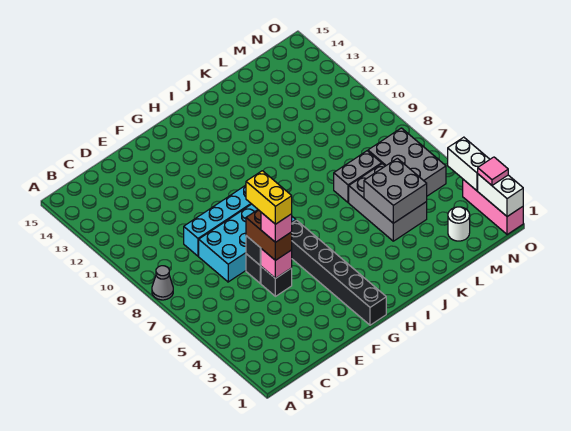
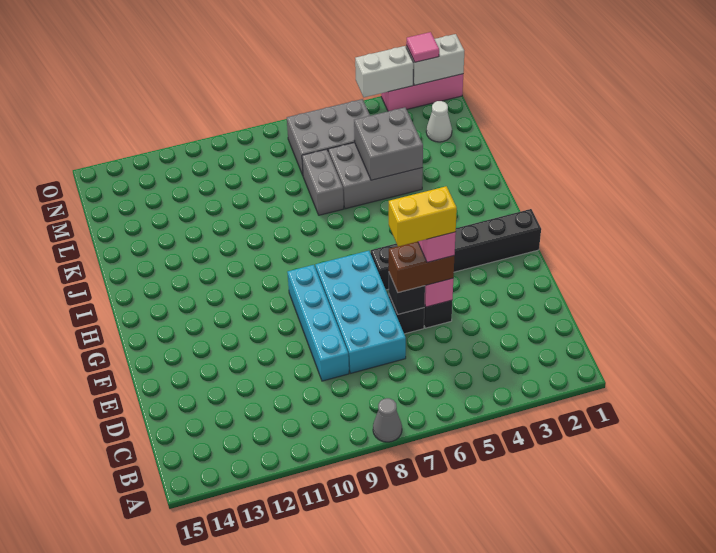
white round brick M2 level 1 -> white cone M2 level 1

